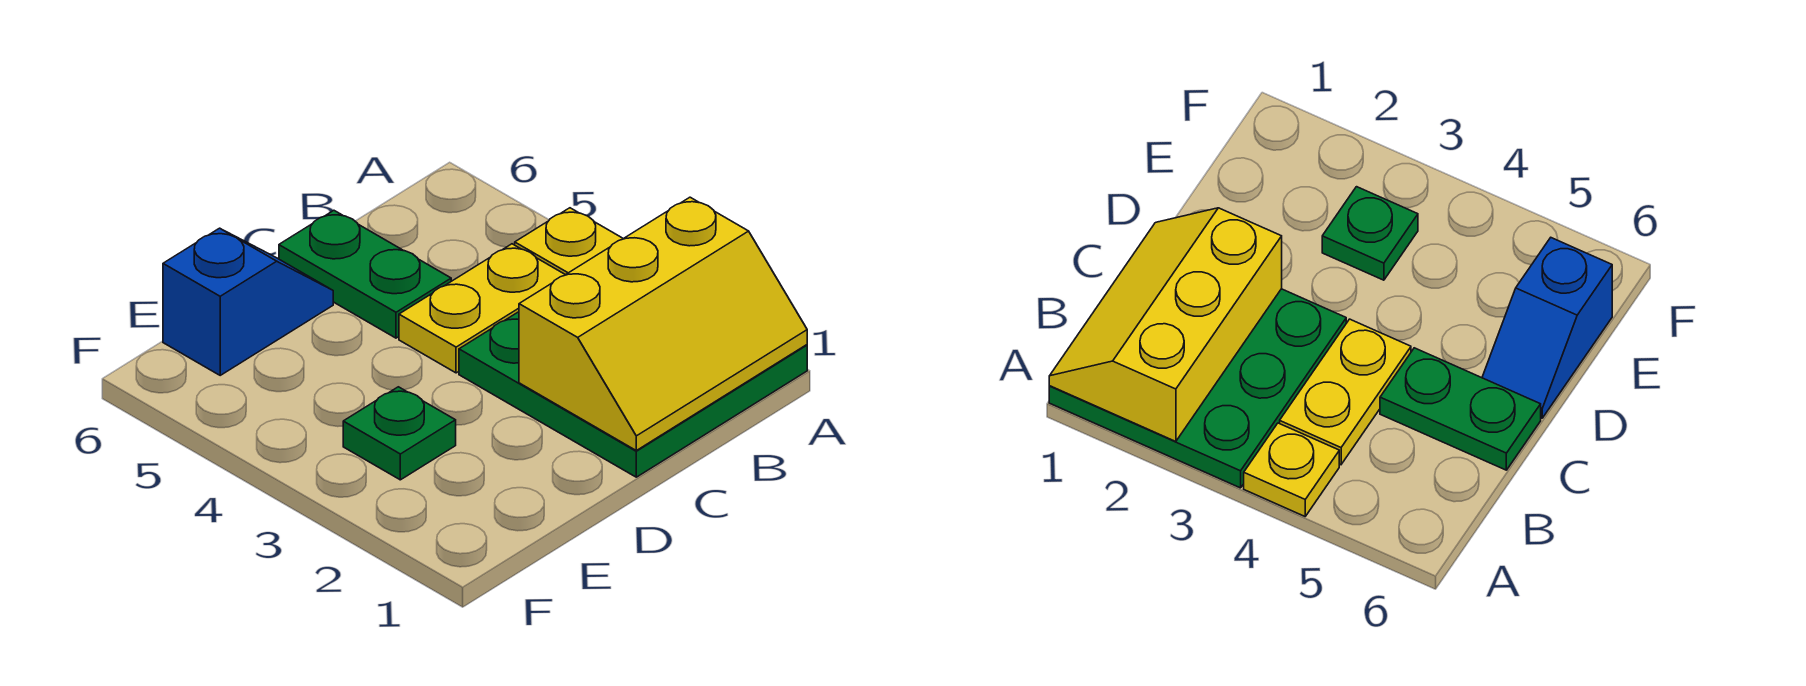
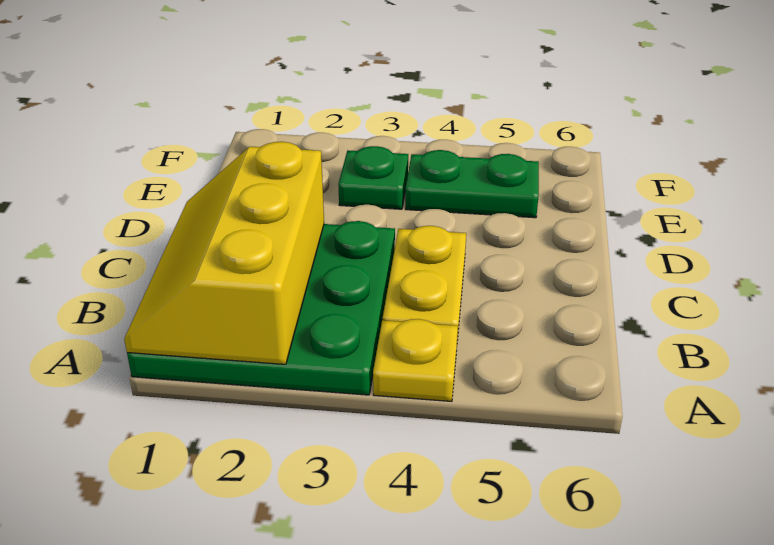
green plate C5:C6 level 1 -> green plate E4:E5 level 1
blue slope D6:E6 level 1 top E -> none

